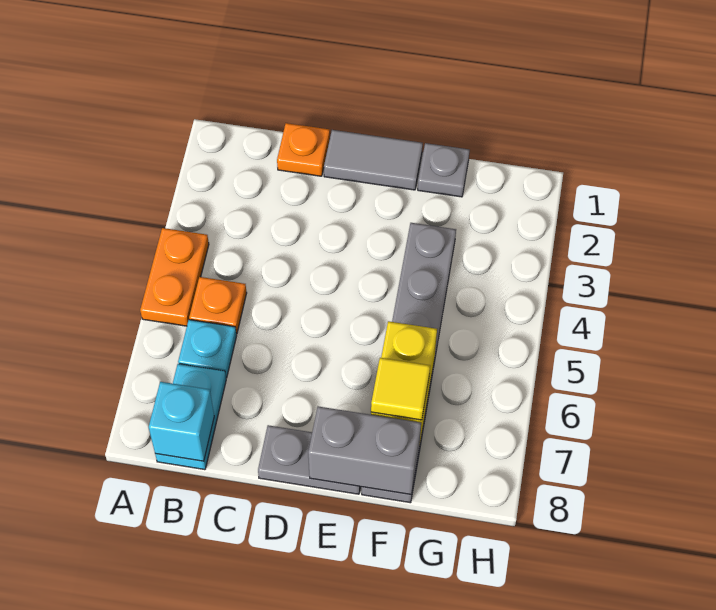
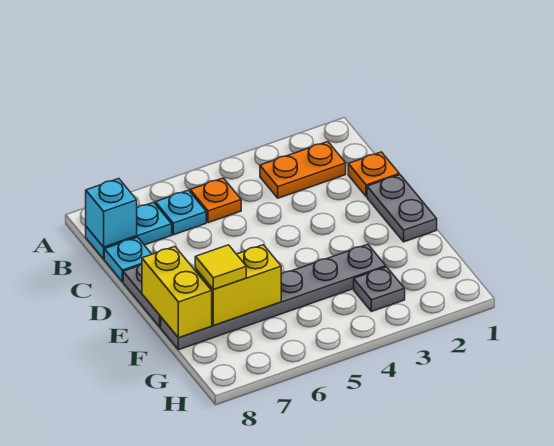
orange plate A4:A5 level 1 -> orange plate B2:B3 level 1
none -> cyan plate C8 level 1
grey tile D1:E1 level 1 -> grey plate D1:E1 level 1
grey brick E8:F8 level 2 -> yellow brick E8:F8 level 2
grey plate F1 level 1 -> grey plate G3 level 1

